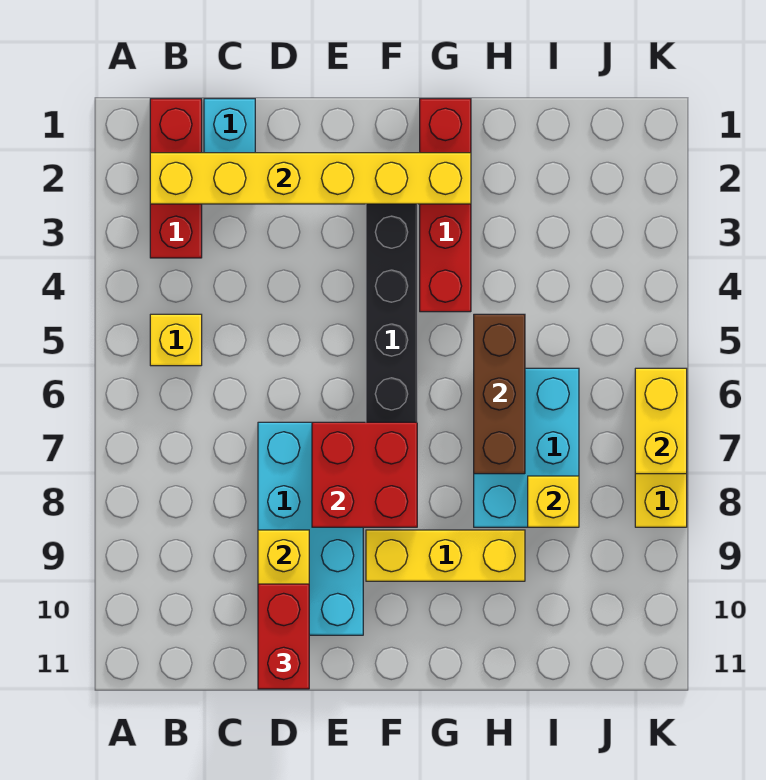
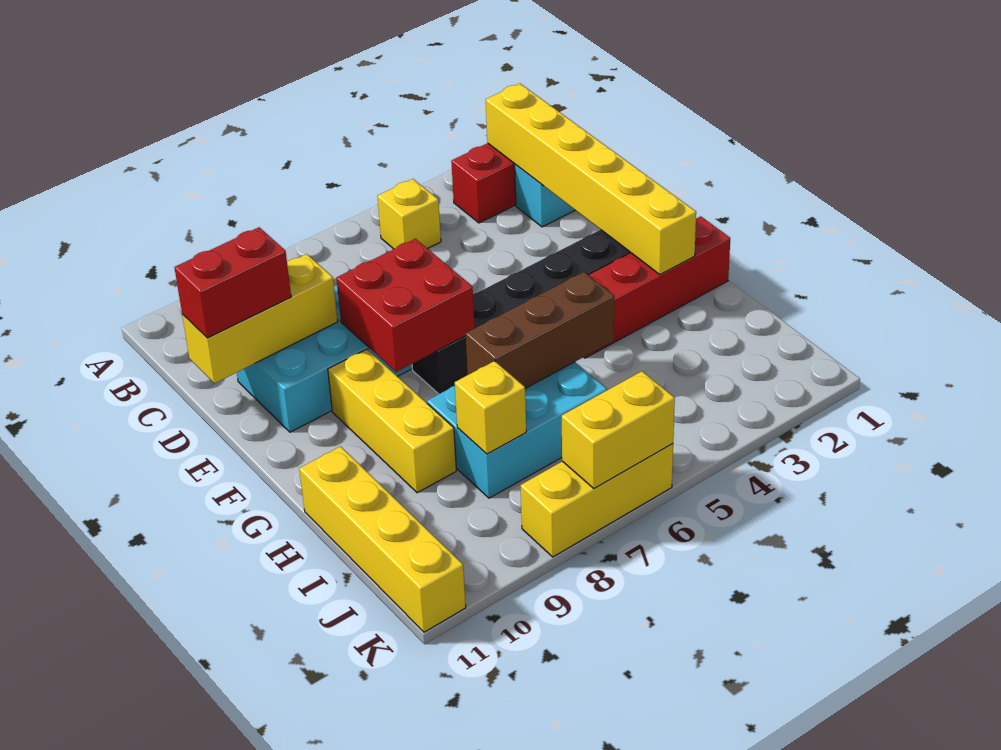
none -> yellow brick H11:K11 level 1

